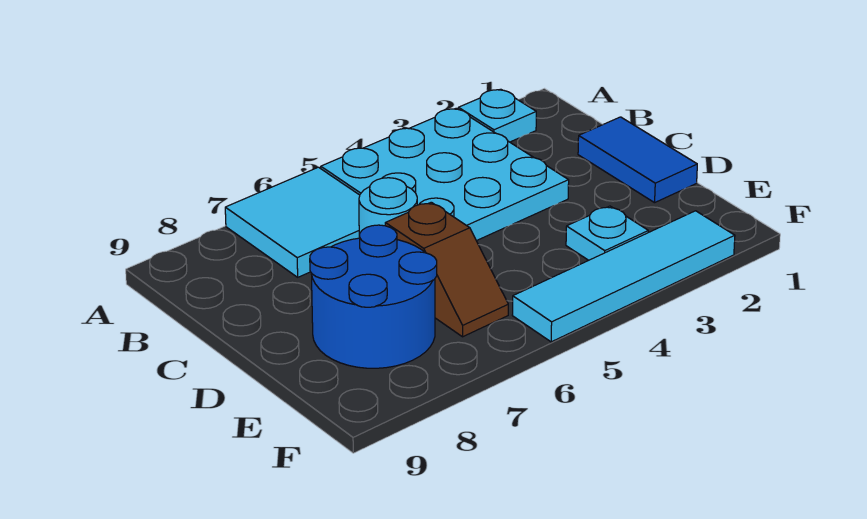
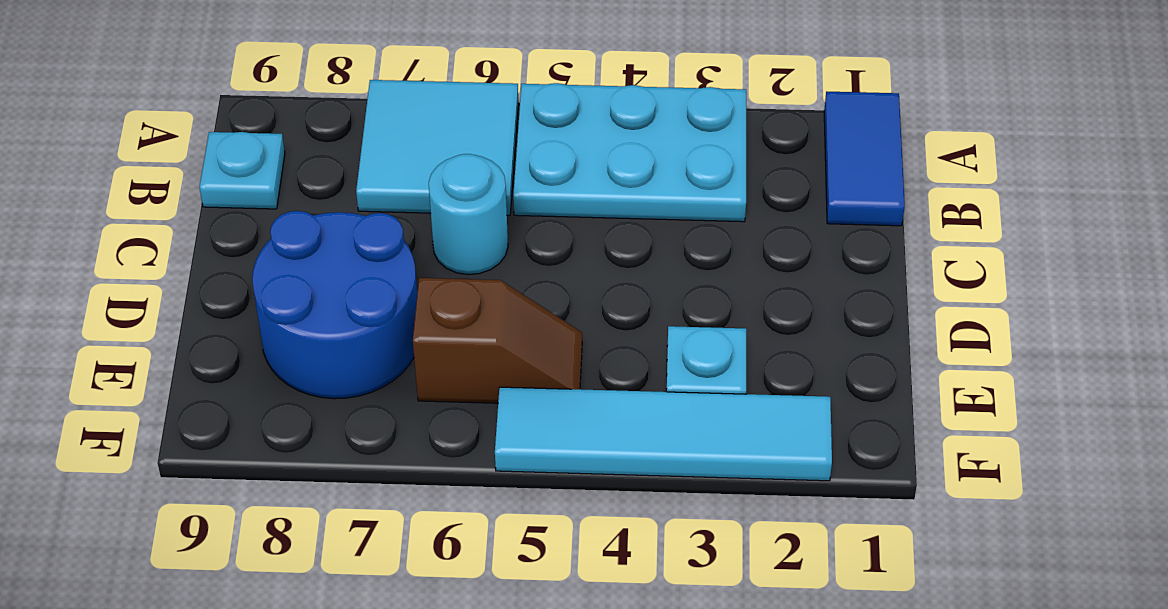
cyan plate A2 level 1 -> cyan plate B9 level 1
cyan plate A3:C5 level 1 -> cyan plate A3:B5 level 1
blue tile C1:D1 level 1 -> blue tile A1:B1 level 1
brown slope D6:E6 level 1 top D -> brown slope E5:E6 level 1 top 6

